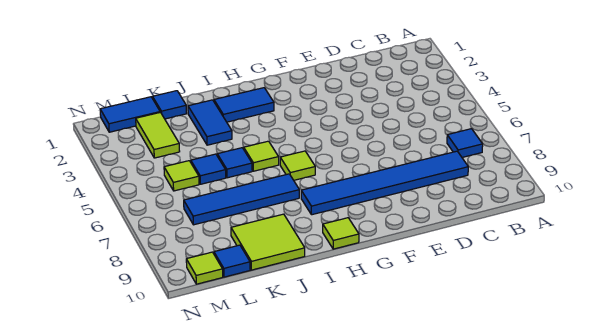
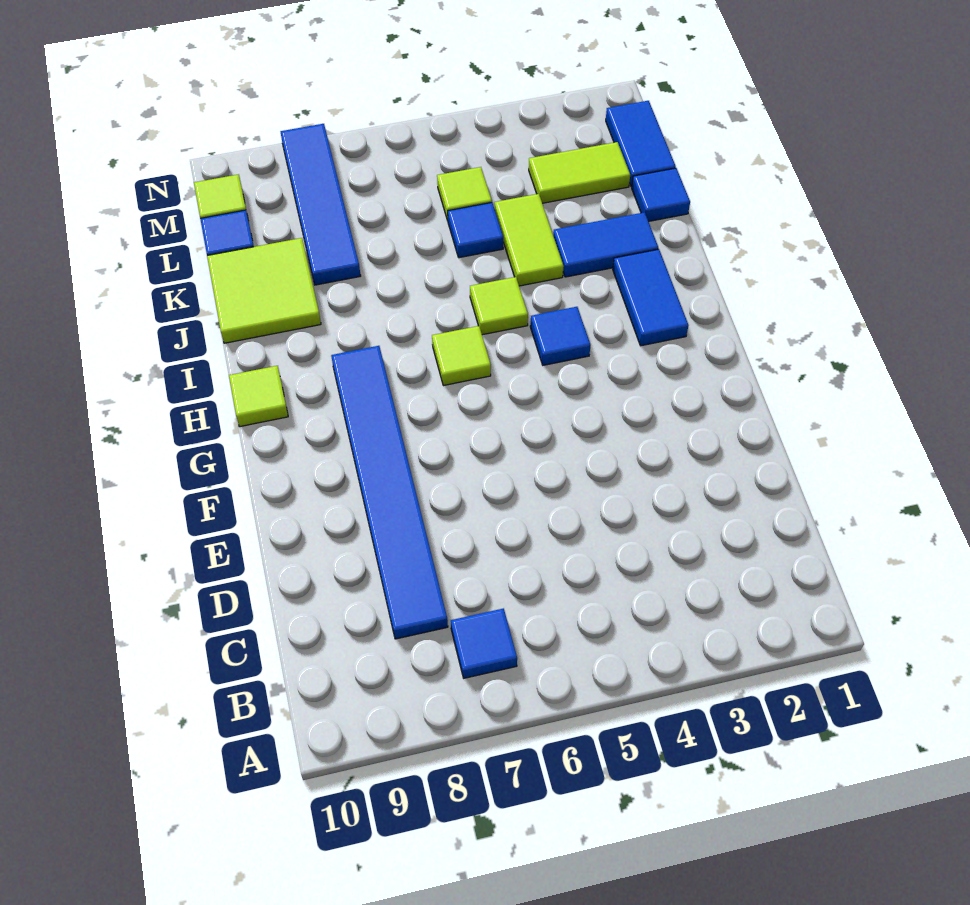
blue tile I7:L7 level 1 -> blue tile K8:N8 level 1
none -> lime tile J4:K4 level 1
blue tile J5 level 1 -> blue tile H4 level 1

